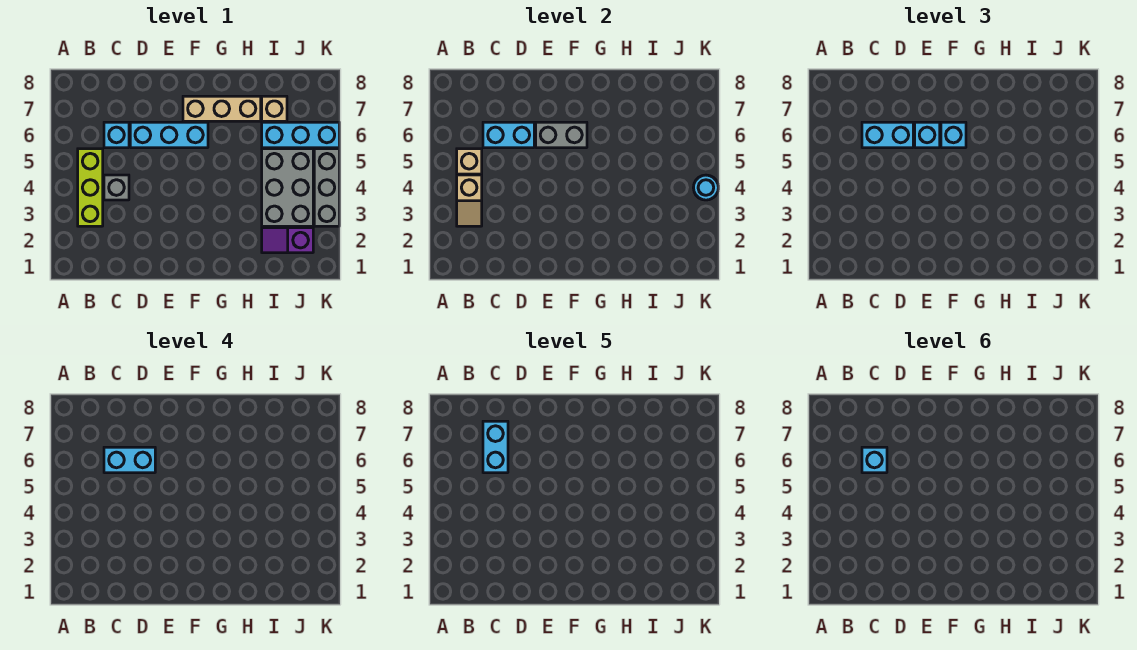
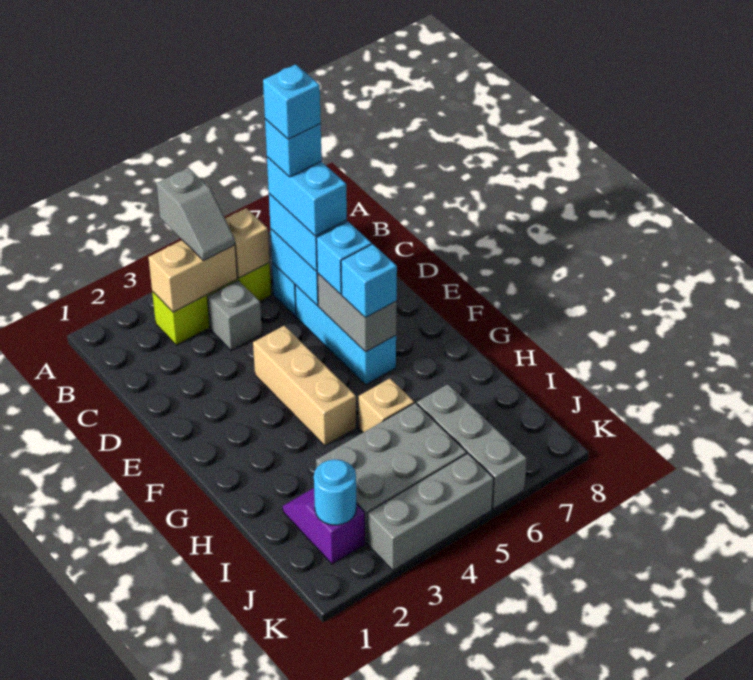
none -> grey slope A4:B4 level 3 top A
tan slope B3:B4 level 2 top 4 -> tan brick B3:B4 level 2
cyan brick C6:C7 level 5 -> cyan brick C6 level 5
tan brick F7:H7 level 1 -> tan brick E4:G4 level 1
cyan brick I6:K6 level 1 -> grey brick I6:K6 level 1
tan brick I7 level 1 -> tan brick H5 level 1
cyan round brick K4 level 2 -> cyan round brick J2 level 2

